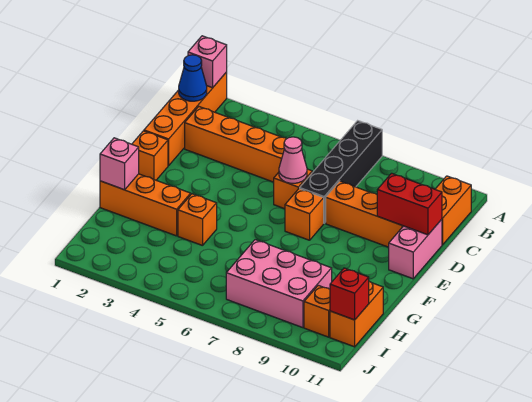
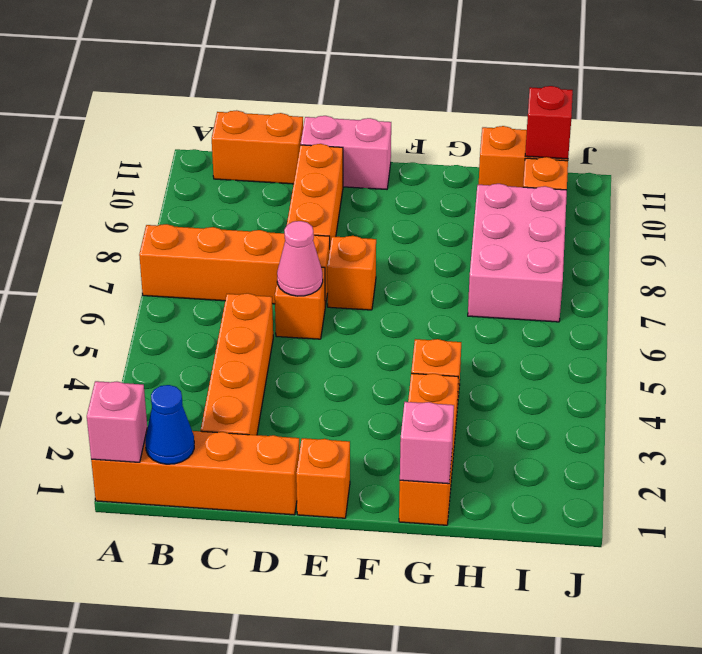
black brick A7:D7 level 1 -> orange brick A7:D7 level 1
red brick D10:D11 level 2 -> none

